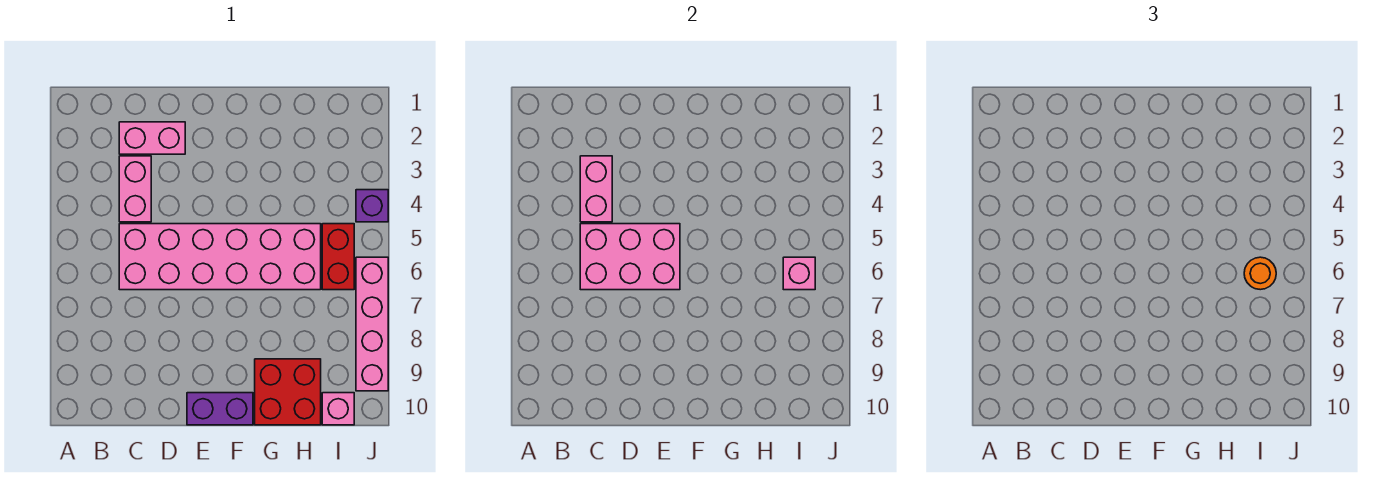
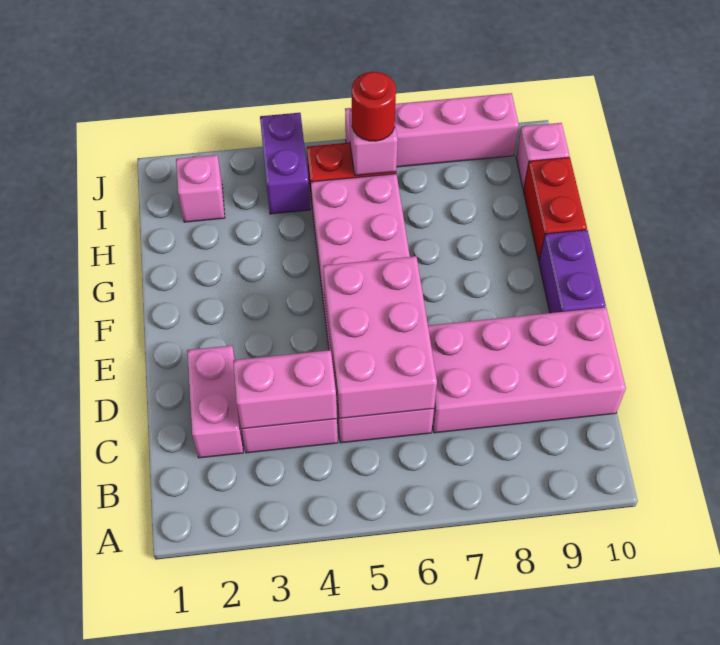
none -> pink brick C7:D10 level 1
red brick G9:H10 level 1 -> red brick G10:H10 level 1
none -> pink brick I2 level 1
orange round brick I6 level 3 -> red round brick I6 level 3
purple brick J4 level 1 -> purple brick I4:J4 level 1

